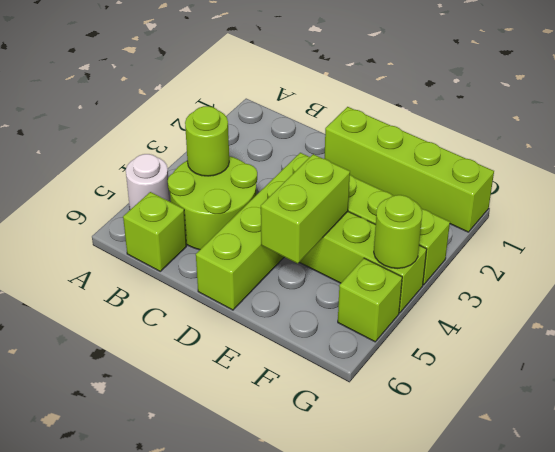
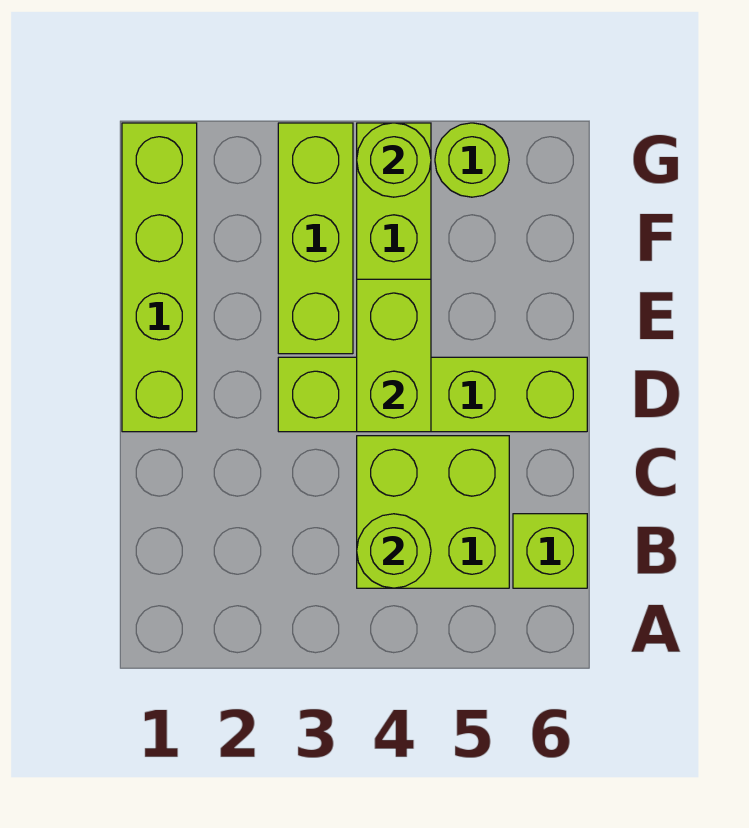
white round brick A5 level 1 -> none
lime round brick B4:C5 level 1 -> lime brick B4:C5 level 1
lime brick E4:E5 level 2 -> lime brick D4:E4 level 2
lime brick G5 level 1 -> lime round brick G5 level 1

